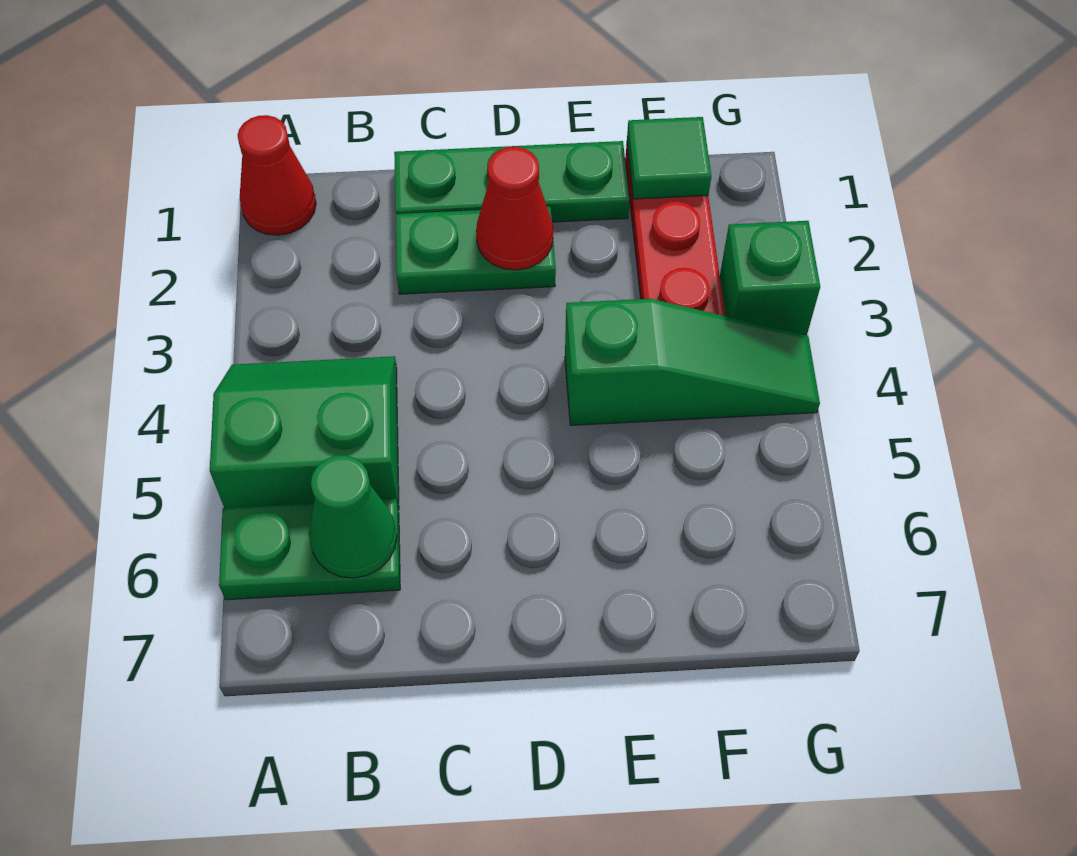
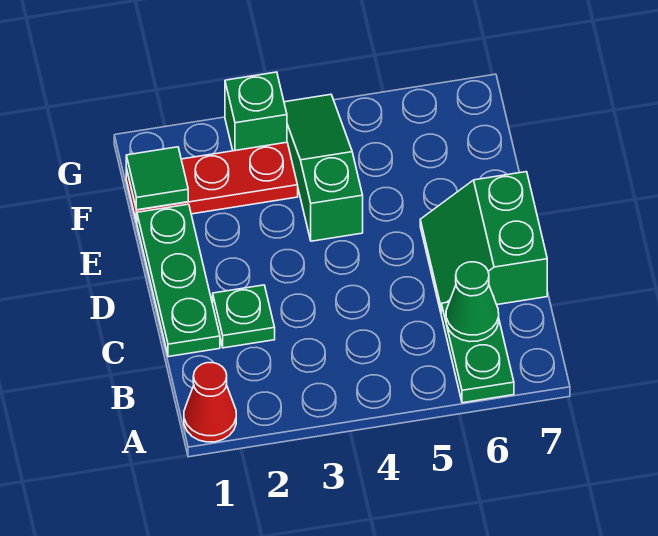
green slope A4:B5 level 1 top 5 -> green slope C6:D7 level 1 top 7
green plate C2:D2 level 1 -> green plate C2 level 1
red cone D2 level 2 -> none

